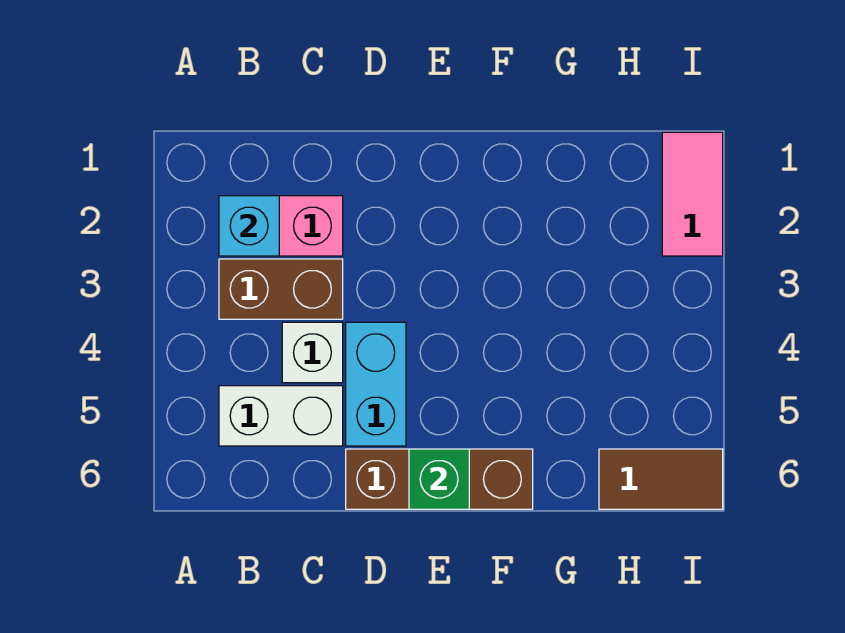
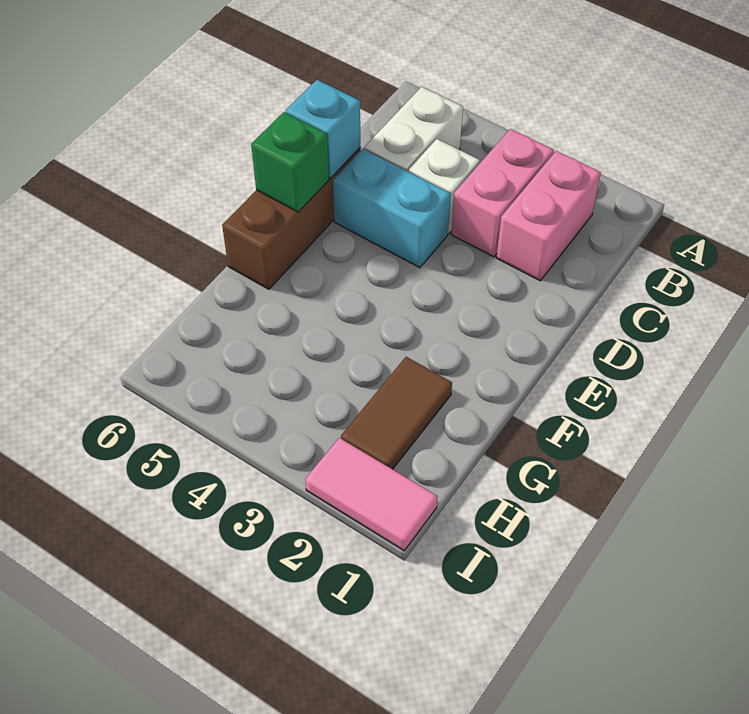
cyan brick B2 level 2 -> cyan brick D6 level 2
brown brick B3:C3 level 1 -> pink brick B3:C3 level 1
brown tile H6:I6 level 1 -> brown tile G2:H2 level 1

